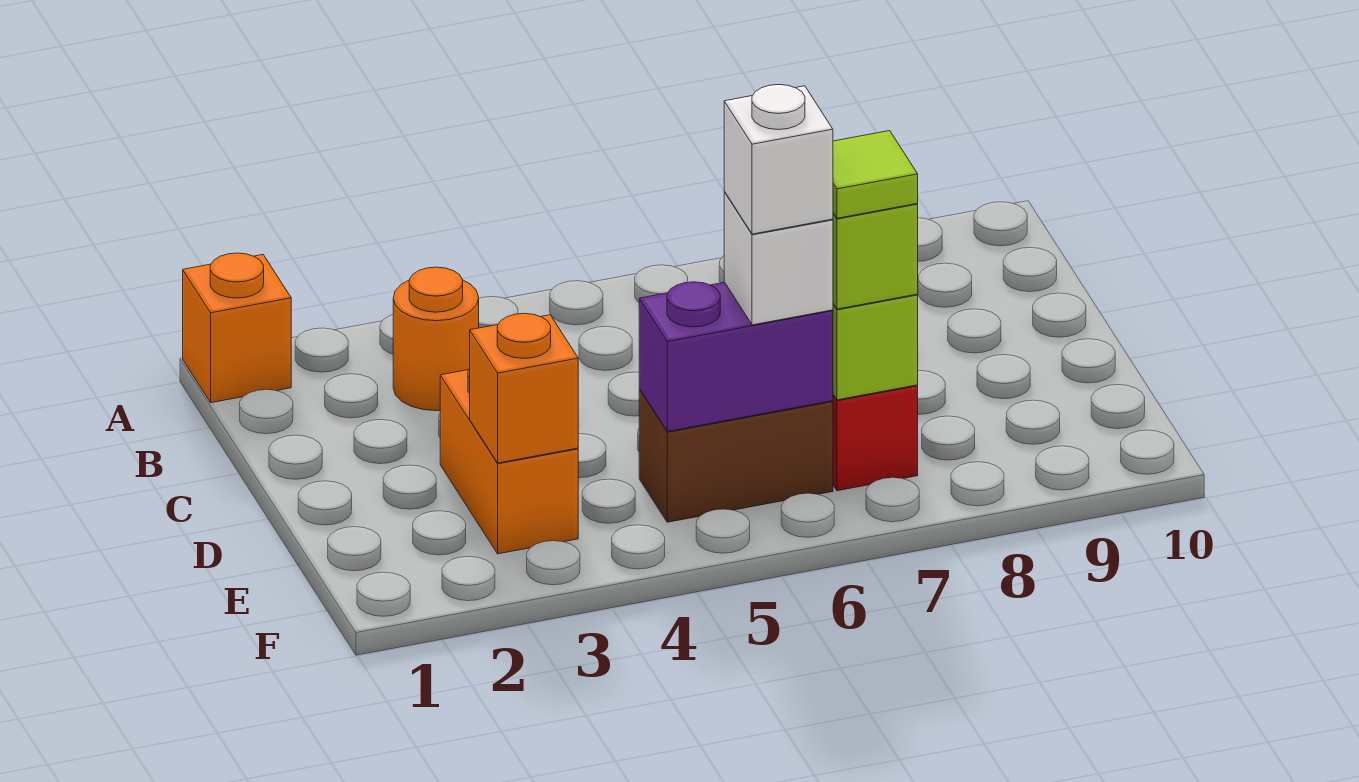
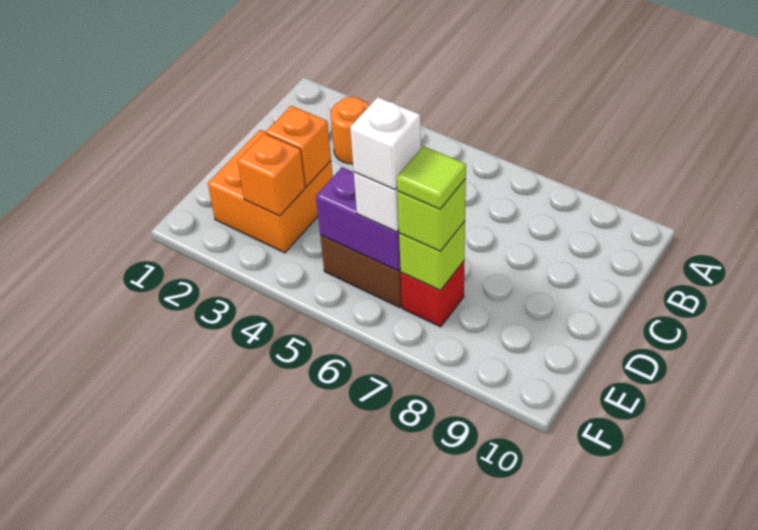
orange brick A1 level 1 -> orange brick D3 level 2
orange brick D3:E3 level 1 -> orange brick D2:E3 level 1

